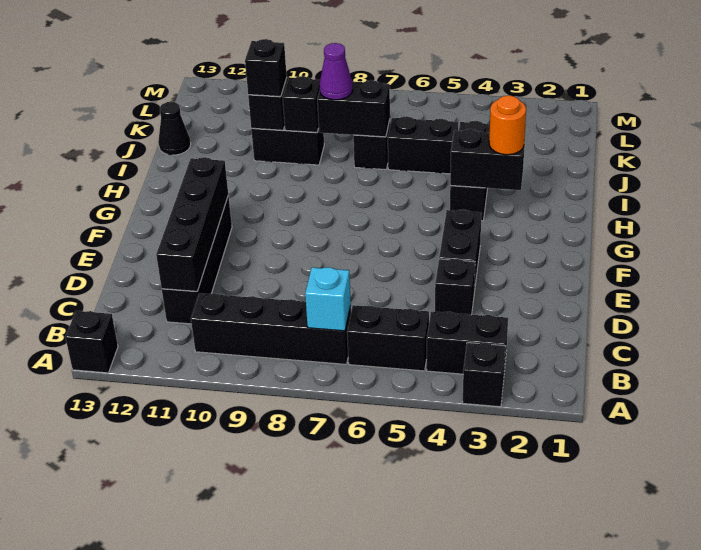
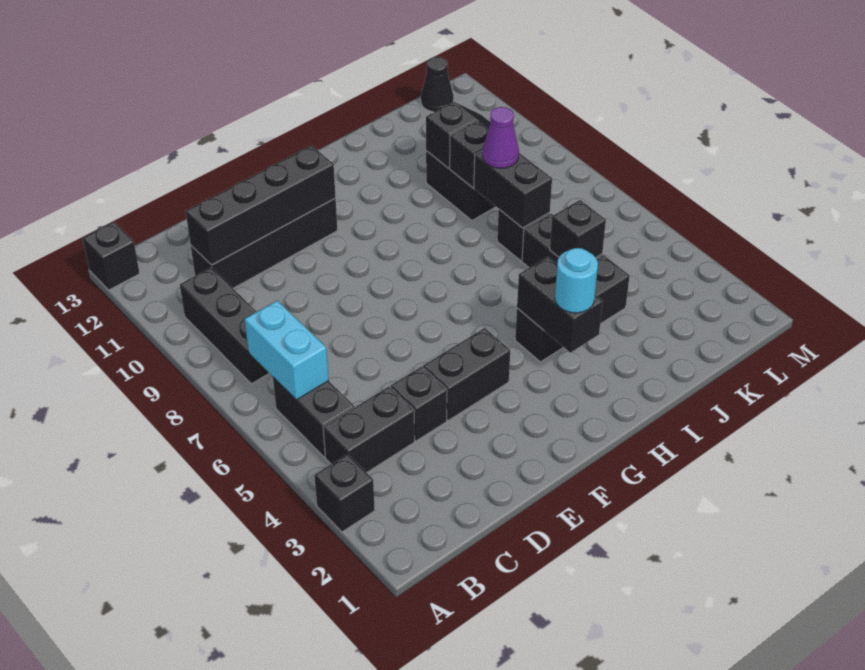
black brick B3:B4 level 1 -> black brick B4:C4 level 1
black brick B7:B10 level 1 -> black brick B8:B10 level 1
cyan brick B7 level 2 -> cyan brick B6:B7 level 2
orange round brick H3 level 3 -> cyan round brick H3 level 3
black brick J10 level 3 -> black brick J5 level 2
black cone J13 level 1 -> black cone L13 level 1

